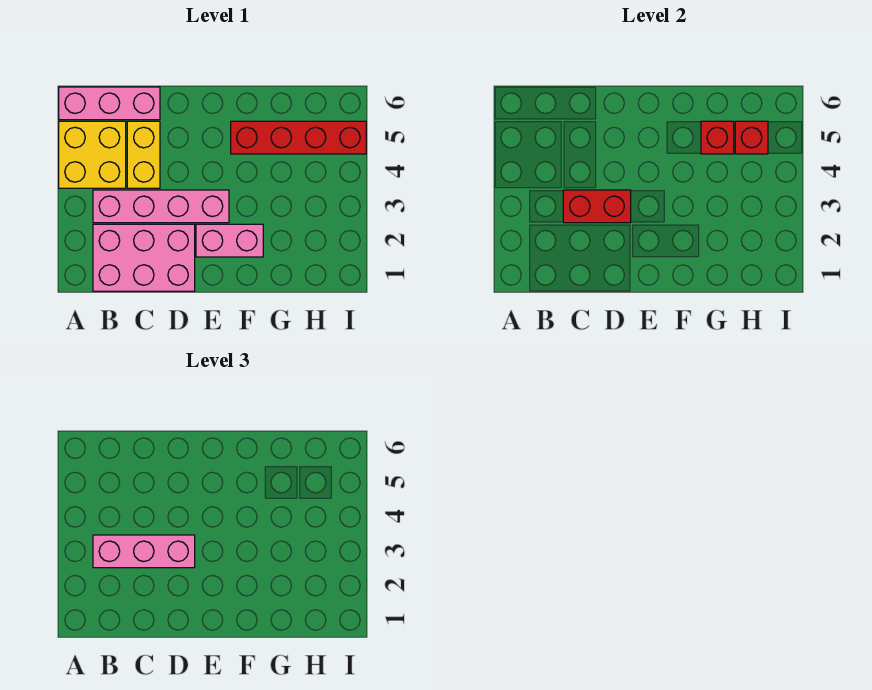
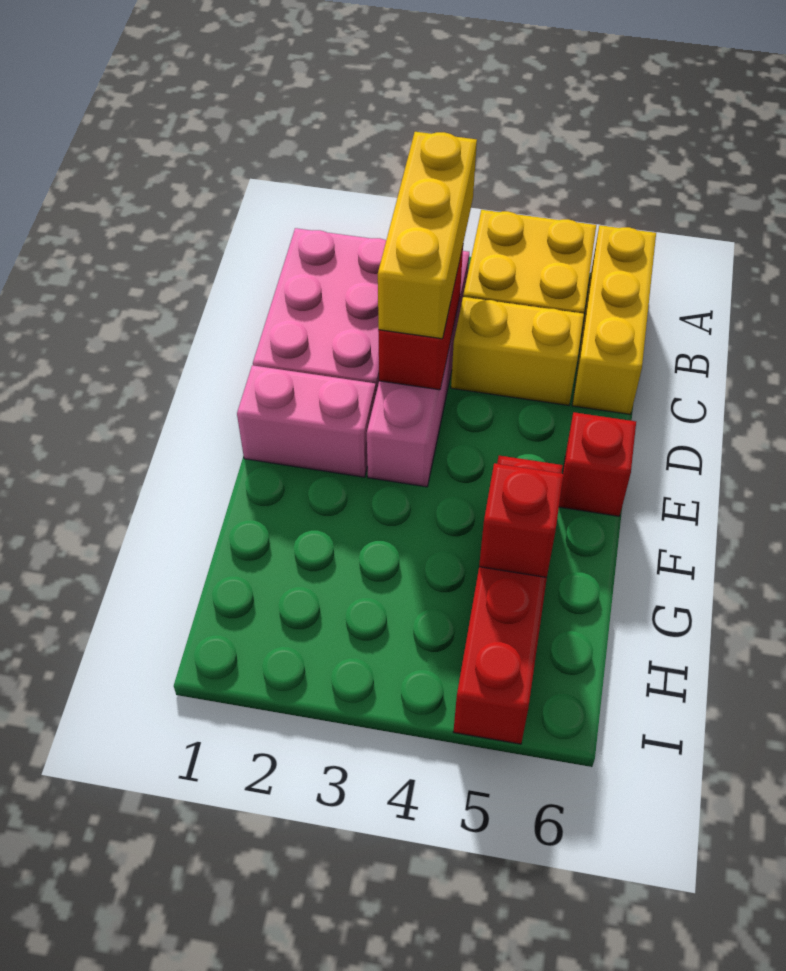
pink brick A6:C6 level 1 -> yellow brick A6:C6 level 1
pink brick B3:D3 level 3 -> yellow brick B3:D3 level 3
pink brick E2:F2 level 1 -> pink brick E1:E2 level 1
red brick H5 level 2 -> red brick E6 level 1

